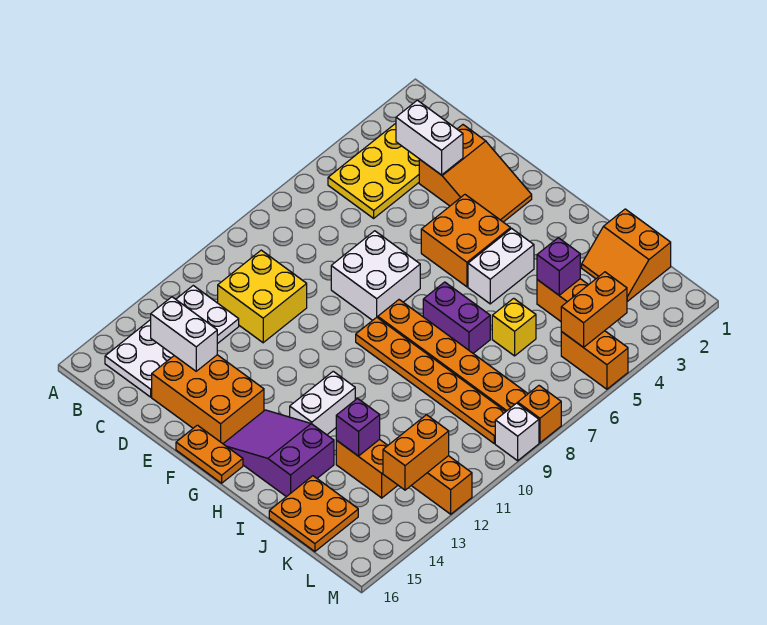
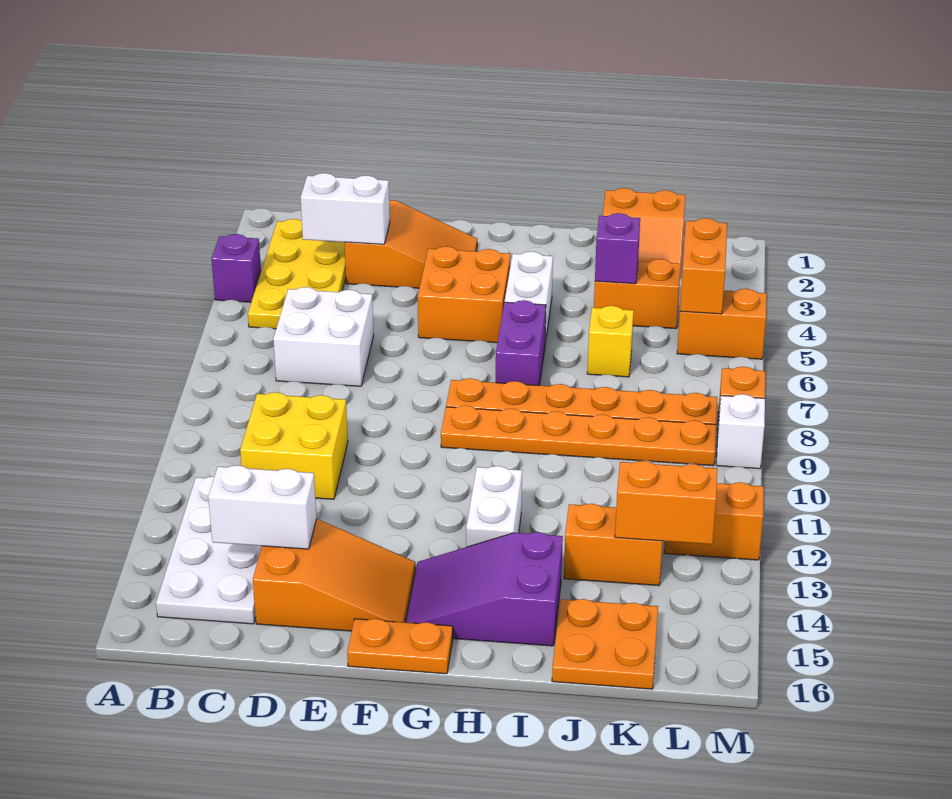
orange brick D14:F15 level 1 -> orange slope D14:F15 level 1 top D
white brick E7:F8 level 1 -> white brick C6:D7 level 1
purple brick H7:I7 level 1 -> purple brick H6:H7 level 1
purple brick J13 level 2 -> purple brick A4 level 1
orange brick L12:L13 level 2 -> orange brick K13:L13 level 2

